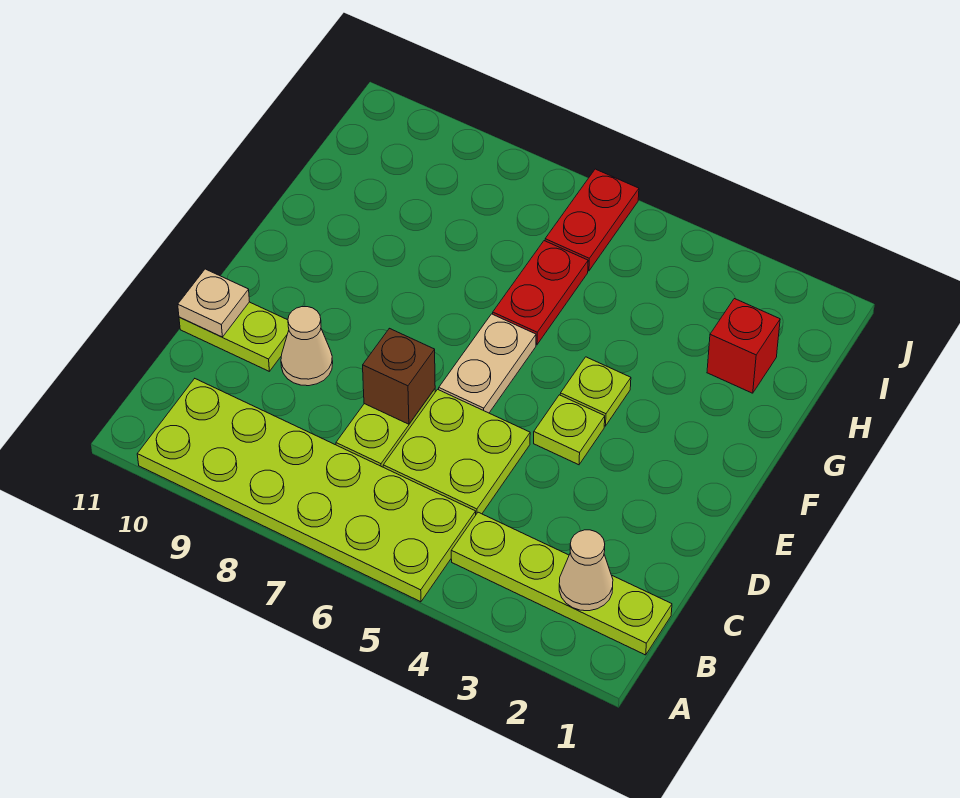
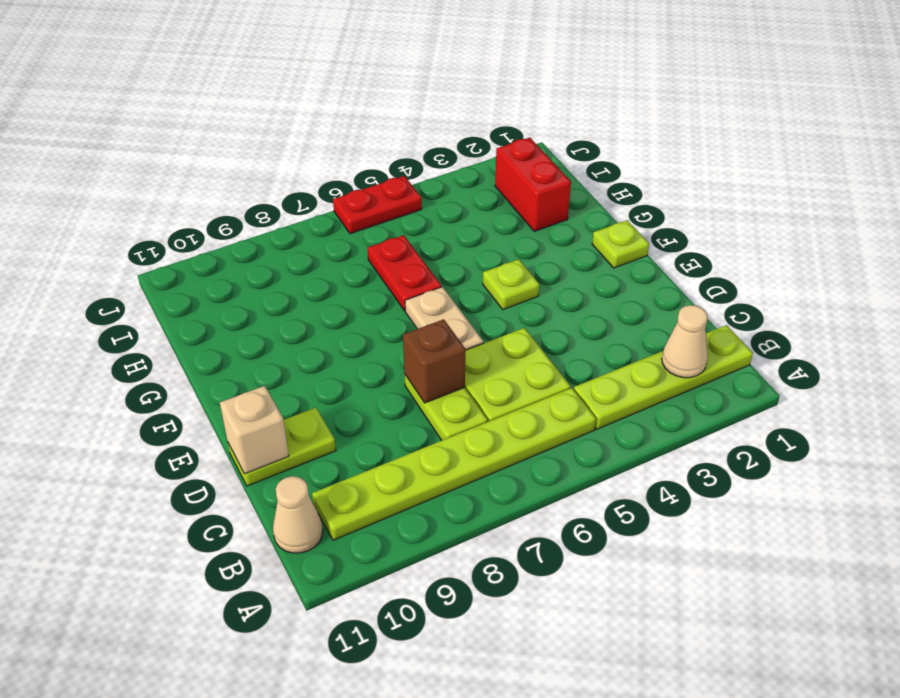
lime plate A5:B10 level 1 -> lime plate B5:B10 level 1
tan cone D9 level 1 -> tan cone B11 level 1
tan plate D11 level 2 -> tan brick D11 level 2
lime plate E4 level 1 -> lime plate F1 level 1
red brick H2 level 1 -> red brick H2:I2 level 1
red plate I6:J6 level 1 -> red plate J5:J6 level 1

